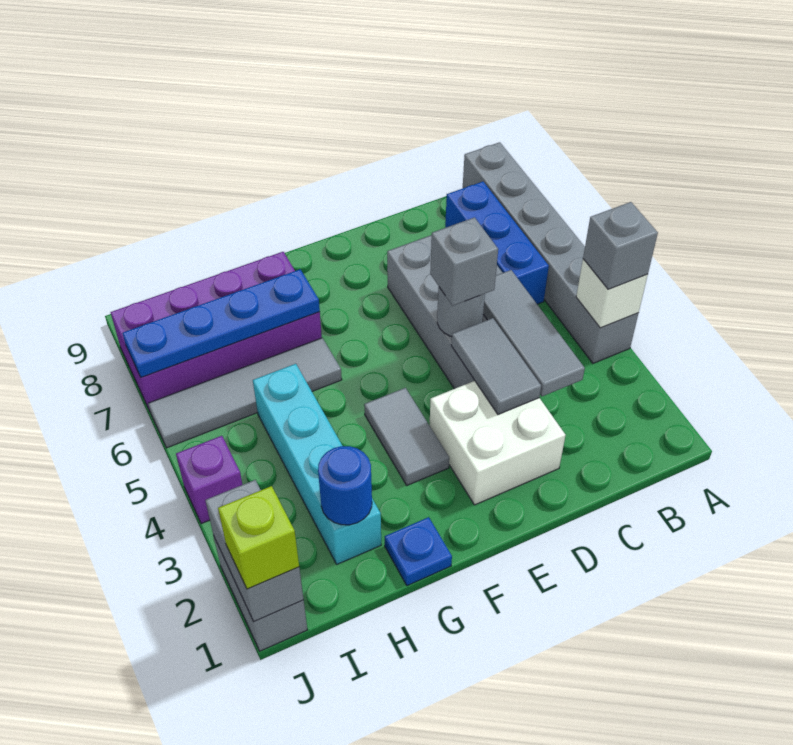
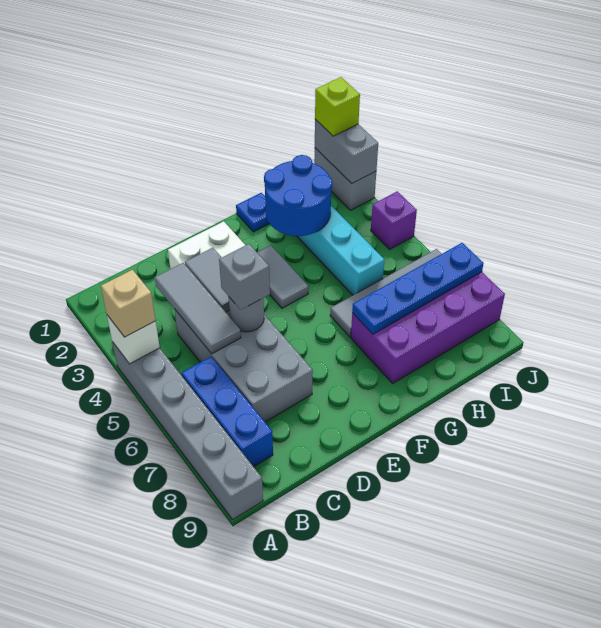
grey brick A4 level 3 -> tan brick A4 level 3
blue round brick H2 level 2 -> blue round brick G2:H3 level 2

